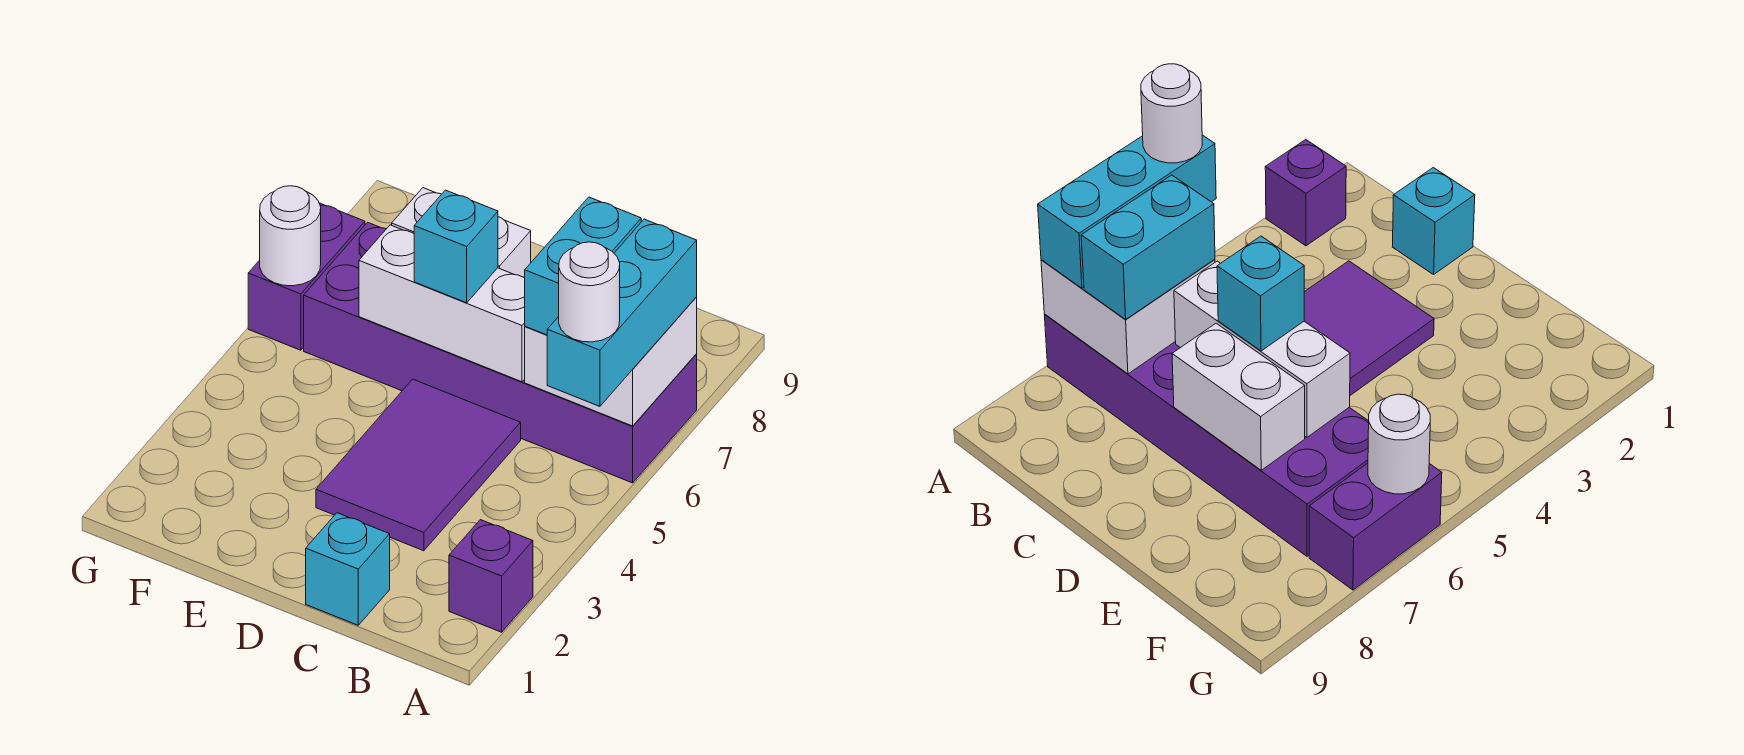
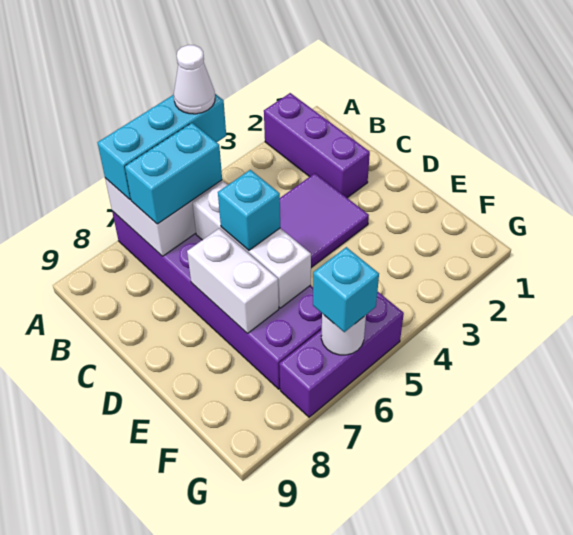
purple brick A2 level 1 -> purple brick A2:C2 level 1
white round brick A5 level 4 -> white cone A5 level 4
cyan brick C1 level 1 -> cyan brick G6 level 3
purple brick G6:G7 level 1 -> purple brick G5:G7 level 1

